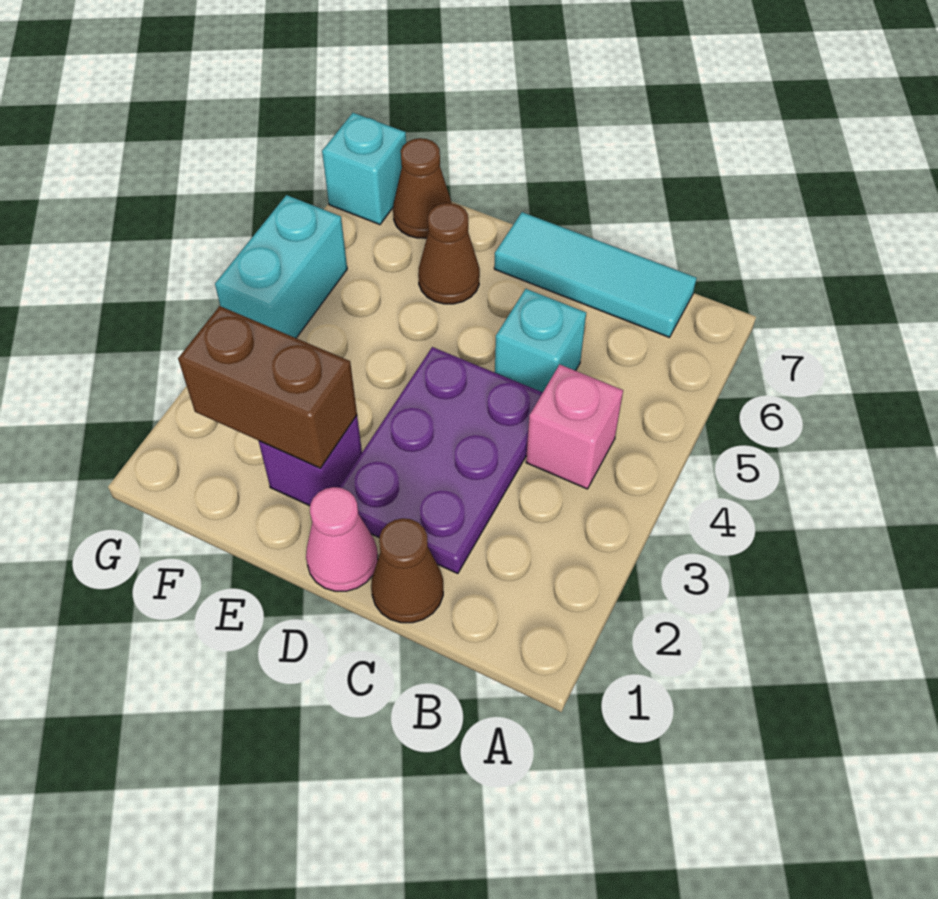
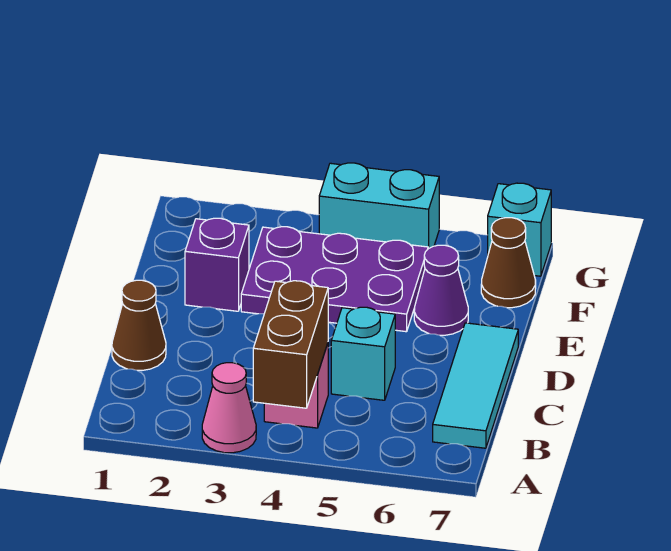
purple plate C2:D4 level 1 -> purple plate E3:F5 level 1
pink cone D1 level 1 -> pink cone A3 level 1
brown brick E2:F2 level 2 -> brown brick A4:B4 level 2
brown cone E6 level 1 -> purple cone E6 level 1

